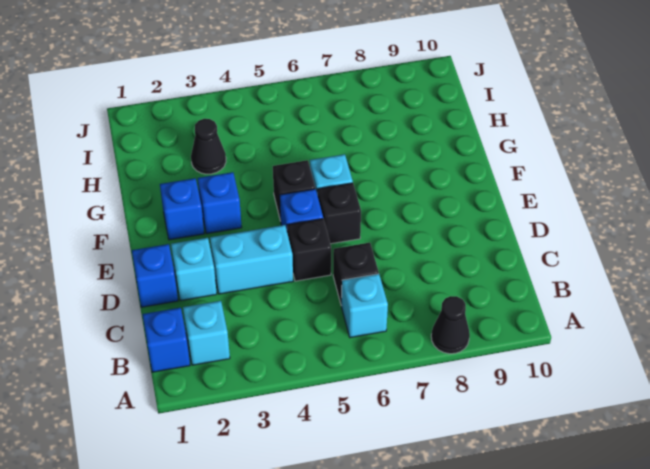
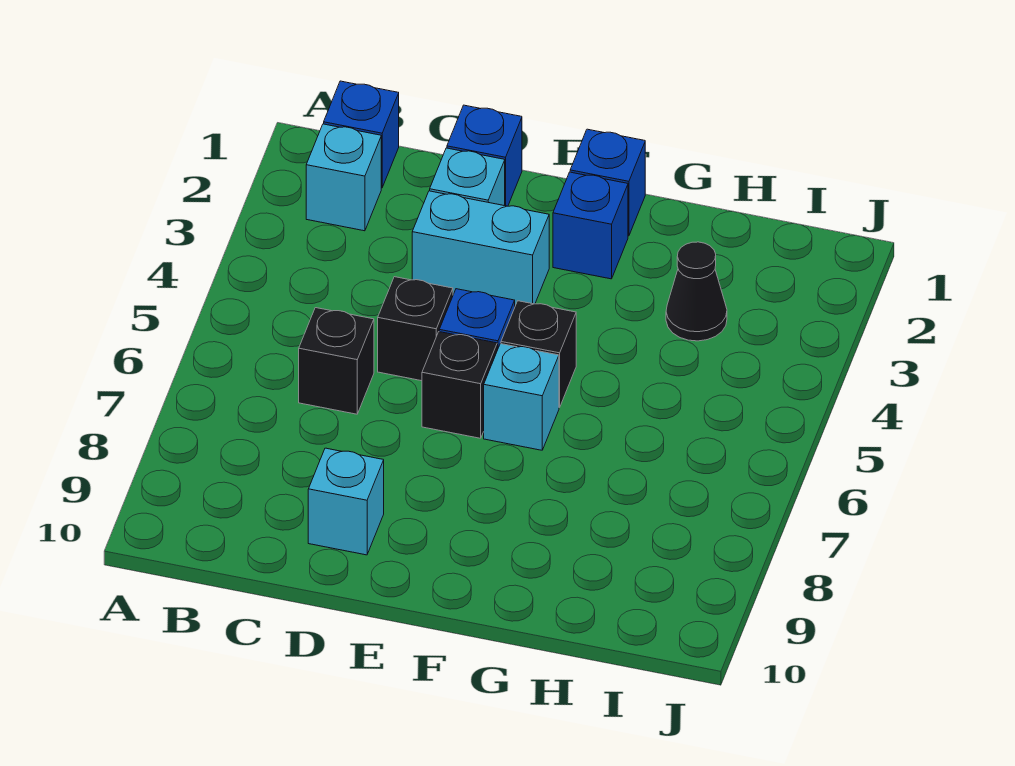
black cone A8 level 1 -> none
cyan brick B6 level 1 -> cyan brick D9 level 1
cyan brick D3:D4 level 1 -> cyan brick D3:E3 level 1
blue brick F3 level 1 -> blue brick F1 level 1

